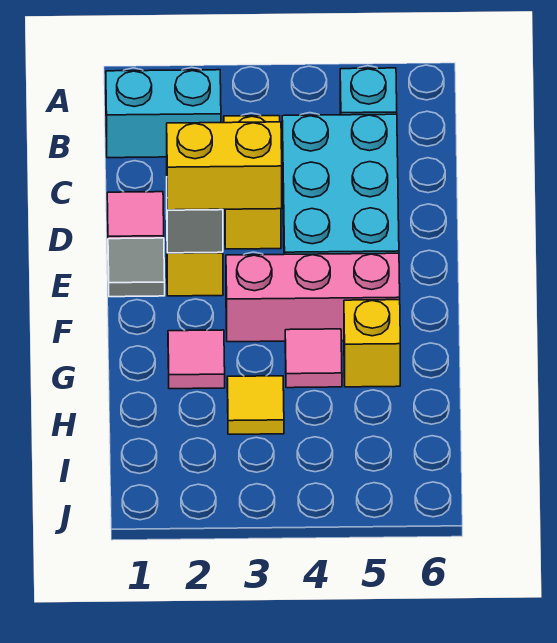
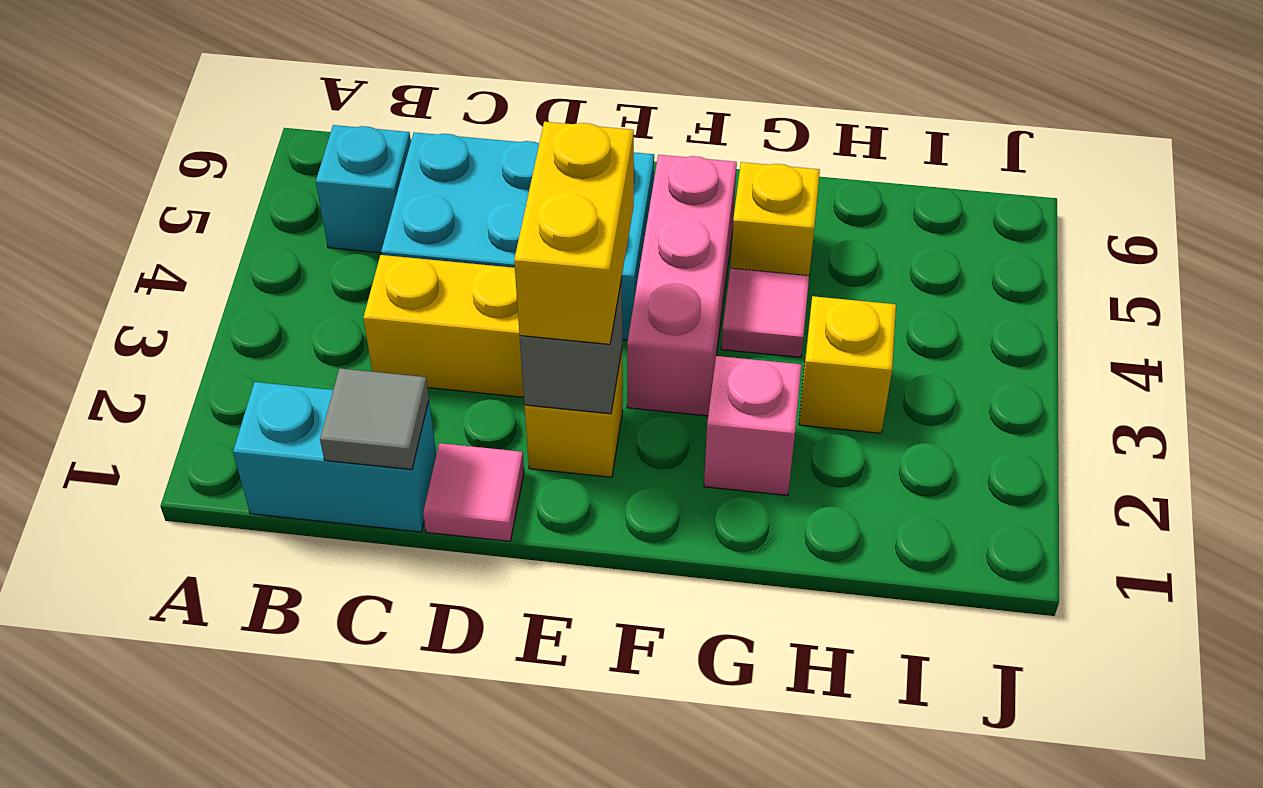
cyan brick B1:B2 level 1 -> cyan brick B1:C1 level 1
grey tile E1 level 1 -> grey tile C1 level 2
pink tile G2 level 1 -> pink brick G2 level 1
yellow tile H3 level 1 -> yellow brick H3 level 1

